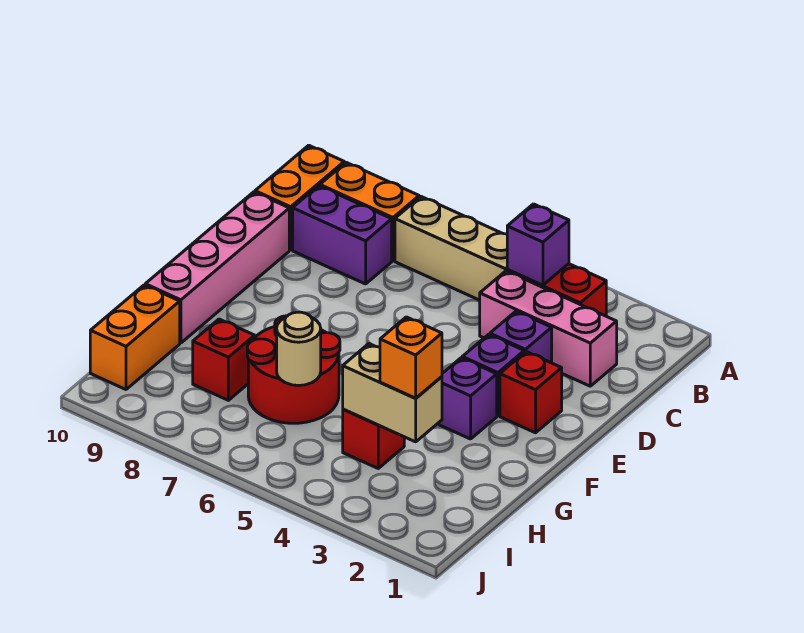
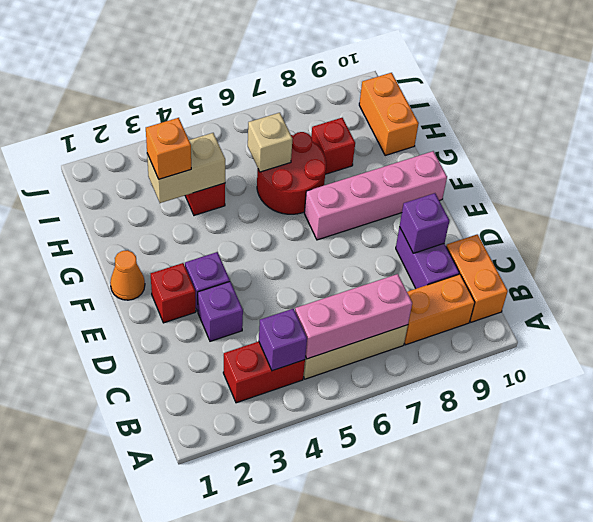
pink brick C2:C4 level 1 -> pink brick B5:B7 level 2
purple brick C8:C9 level 1 -> purple brick C9:D9 level 1
pink brick D10:G10 level 1 -> pink brick F7:F10 level 1
none -> orange cone F1 level 1
purple brick F3 level 1 -> purple brick D9 level 2
tan round brick H6 level 2 -> tan brick H6 level 2

